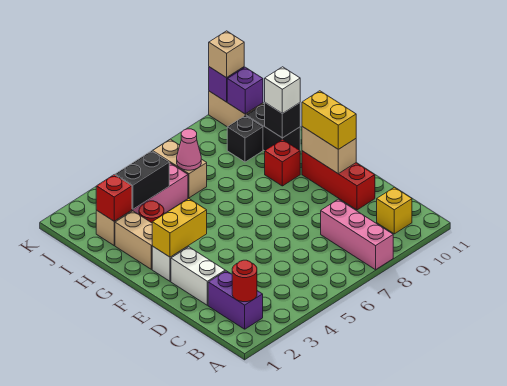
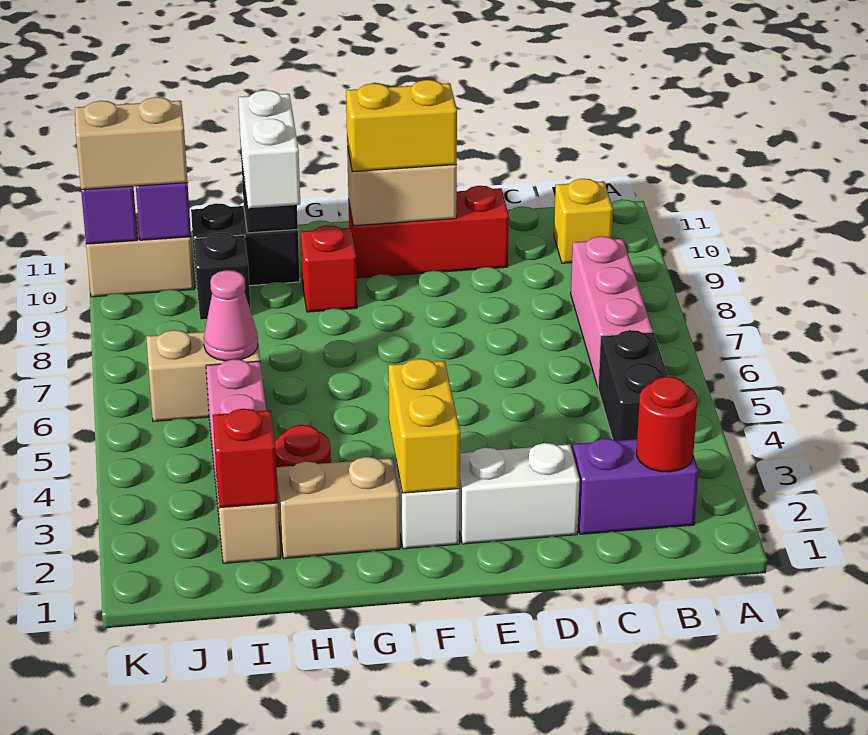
pink brick A8:C8 level 1 -> pink brick B6:B8 level 1
white brick H10 level 3 -> white brick H9:H10 level 3
black brick I3:I4 level 2 -> black brick B4:B5 level 1
tan brick K10 level 3 -> tan brick J10:K10 level 3

